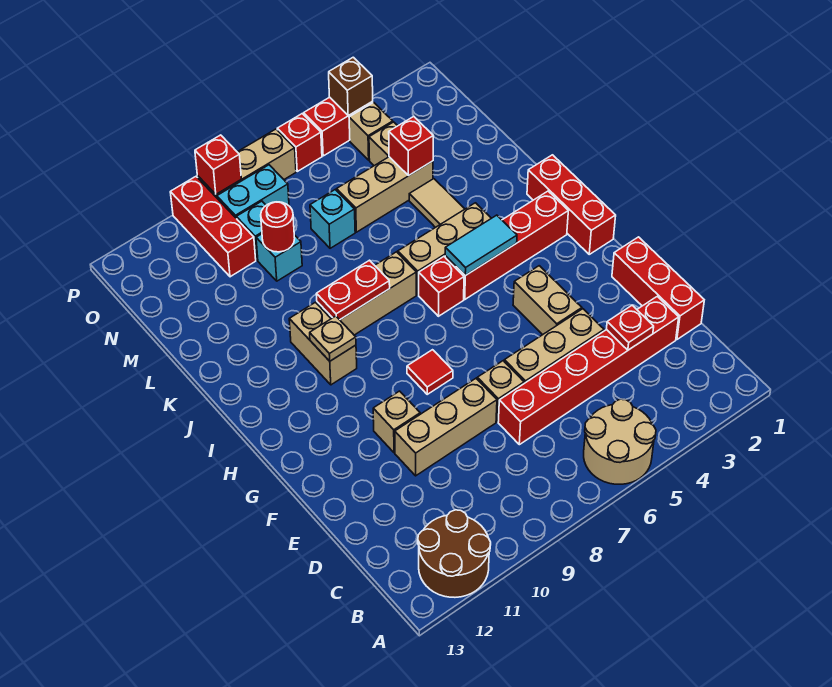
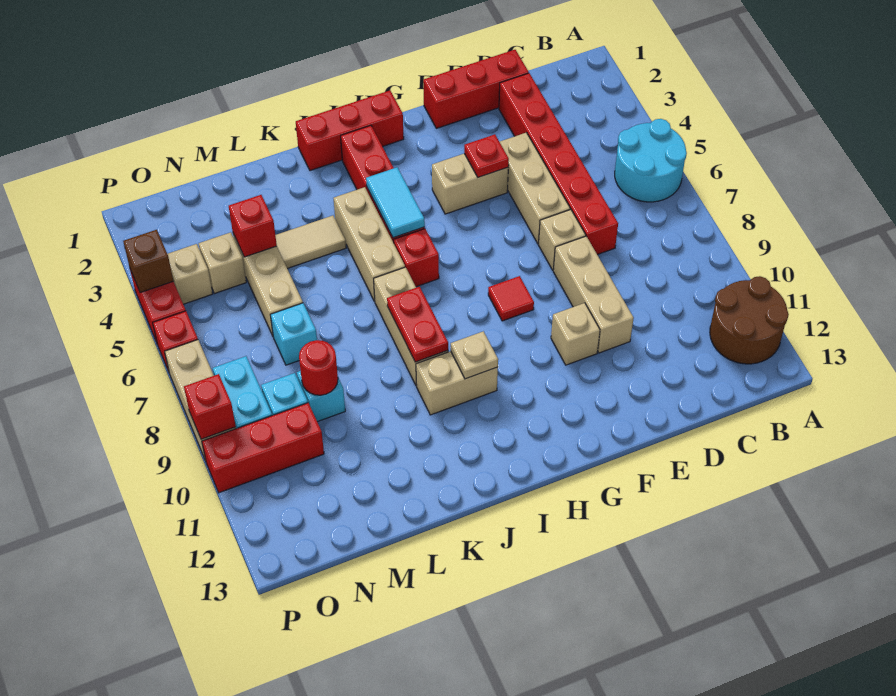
tan round brick A5:B6 level 1 -> cyan round brick A5:B6 level 1
red plate D3 level 2 -> red plate F4 level 2

